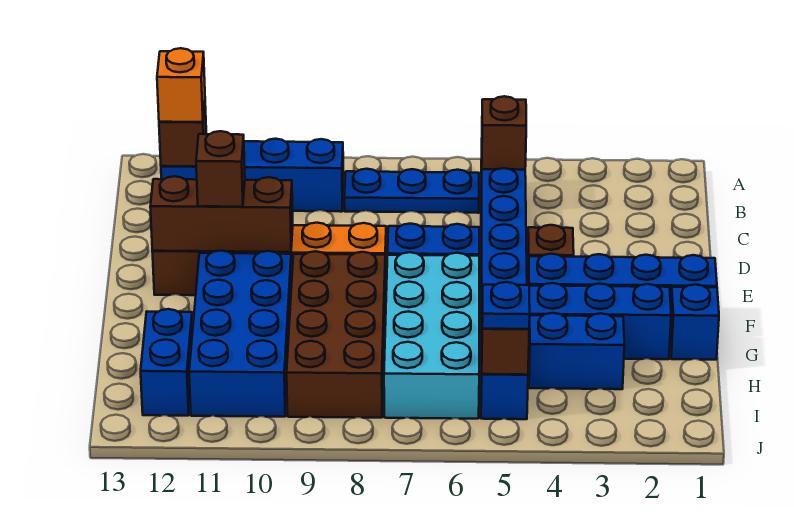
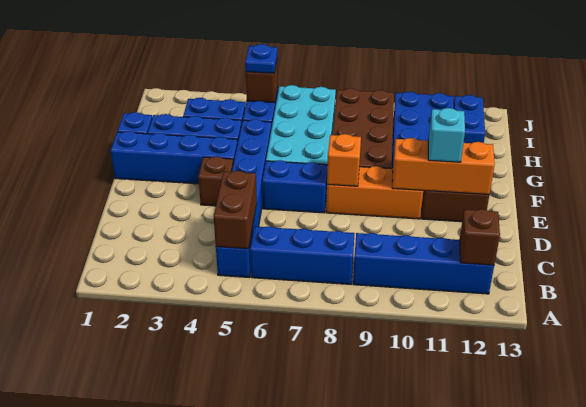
brown brick B5 level 2 -> brown brick B5:C5 level 2
blue plate B6:B8 level 1 -> blue brick B6:B8 level 1
orange brick B12 level 3 -> orange brick E8 level 2
brown brick E10:E12 level 2 -> orange brick E10:E12 level 2
brown brick E11 level 3 -> cyan brick E11 level 3

